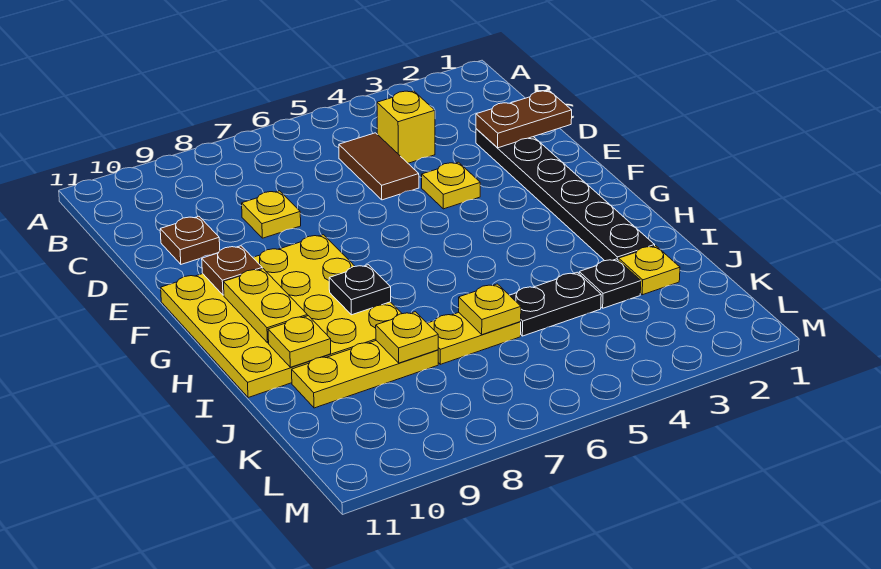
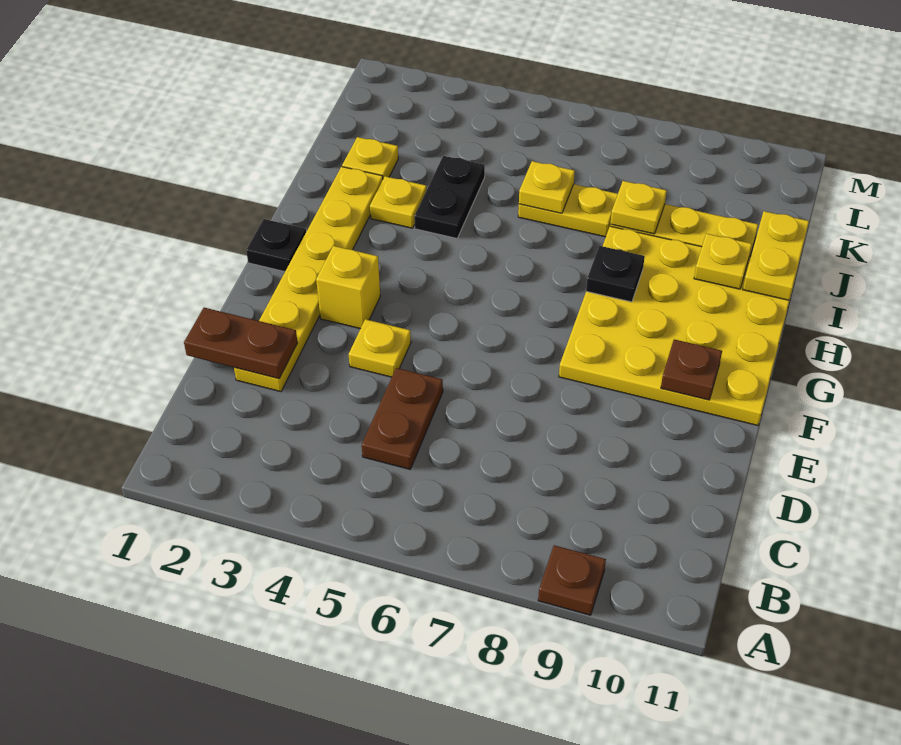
yellow brick C4 level 1 -> yellow brick F3 level 1
brown tile C5:D5 level 1 -> brown plate C5:D5 level 1
black plate D2:I2 level 1 -> yellow plate D2:I2 level 1
yellow plate D8 level 1 -> yellow plate I3 level 1
brown plate D10 level 1 -> brown plate A9 level 1
yellow plate G10:H10 level 2 -> yellow plate I11:J11 level 2
black plate J3 level 1 -> black plate G1 level 1
black plate J4:J5 level 1 -> black plate I4:J4 level 1

